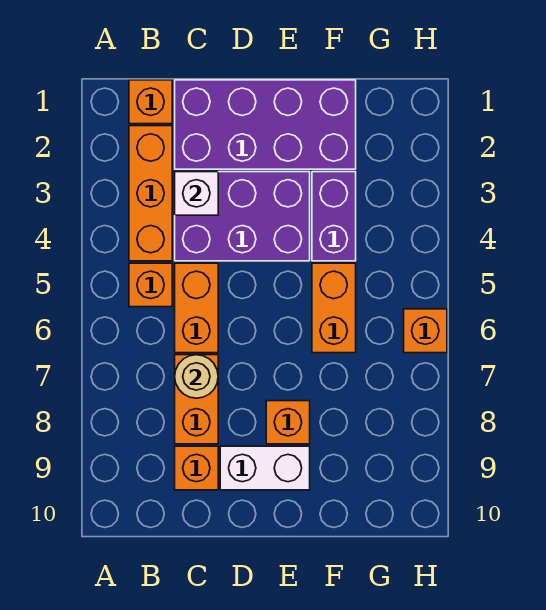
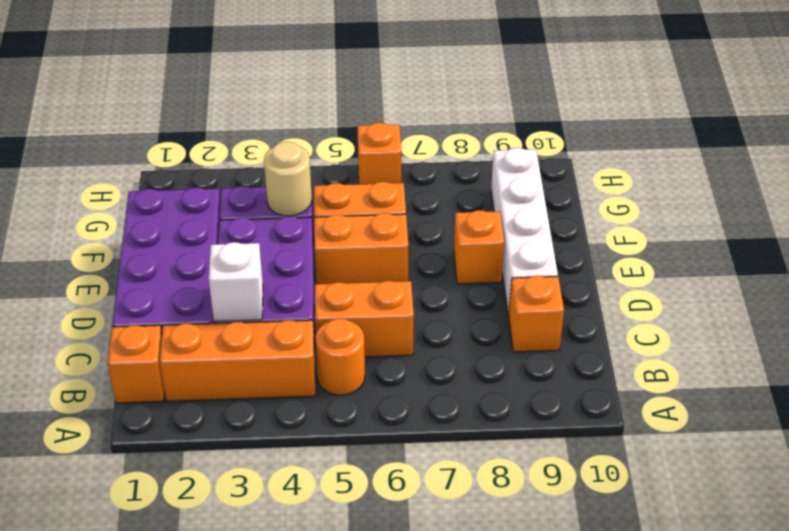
orange brick B5 level 1 -> orange round brick B5 level 1
orange brick C7:C8 level 1 -> orange brick E5:E6 level 1
tan round brick C7 level 2 -> tan round brick F4 level 2
white brick D9:E9 level 1 -> white brick D9:G9 level 1

